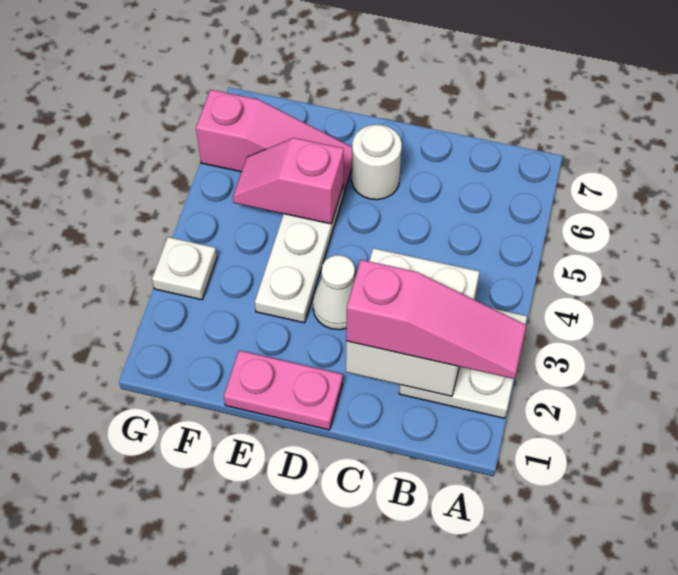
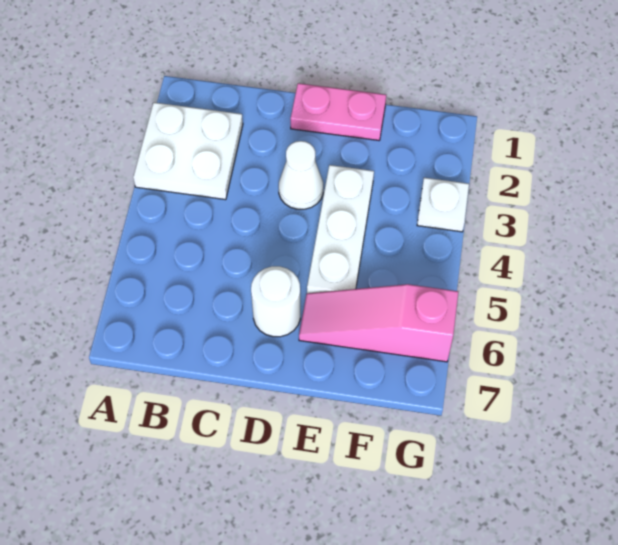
pink slope A2:C2 level 3 top C -> none
white brick B2:C3 level 2 -> none
pink slope E5:F5 level 2 top E -> none

